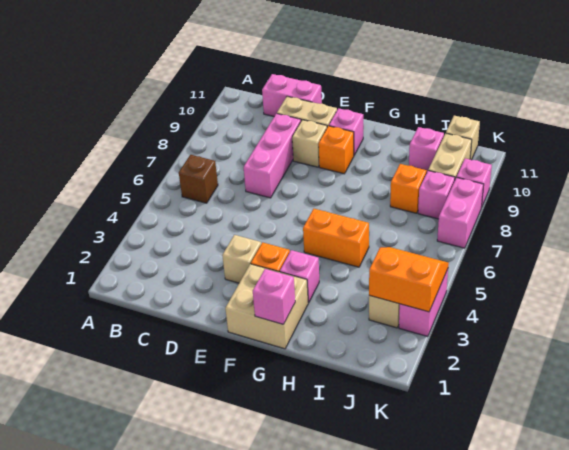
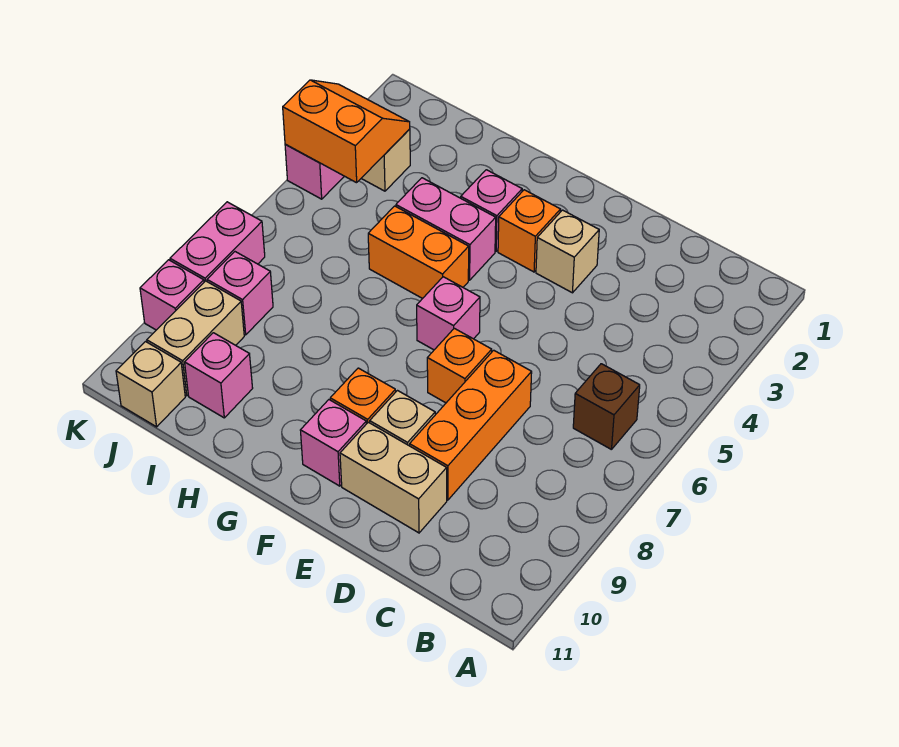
pink brick C11:D11 level 1 -> pink brick G4:H4 level 1
pink brick D7:D9 level 1 -> orange brick D7:D9 level 1
tan brick F1:G2 level 1 -> none
pink brick G1 level 2 -> pink brick F6 level 1
orange brick I8 level 1 -> orange brick E7 level 1
orange slope J3:K4 level 2 top 3 -> orange slope J3:K4 level 2 top 4

